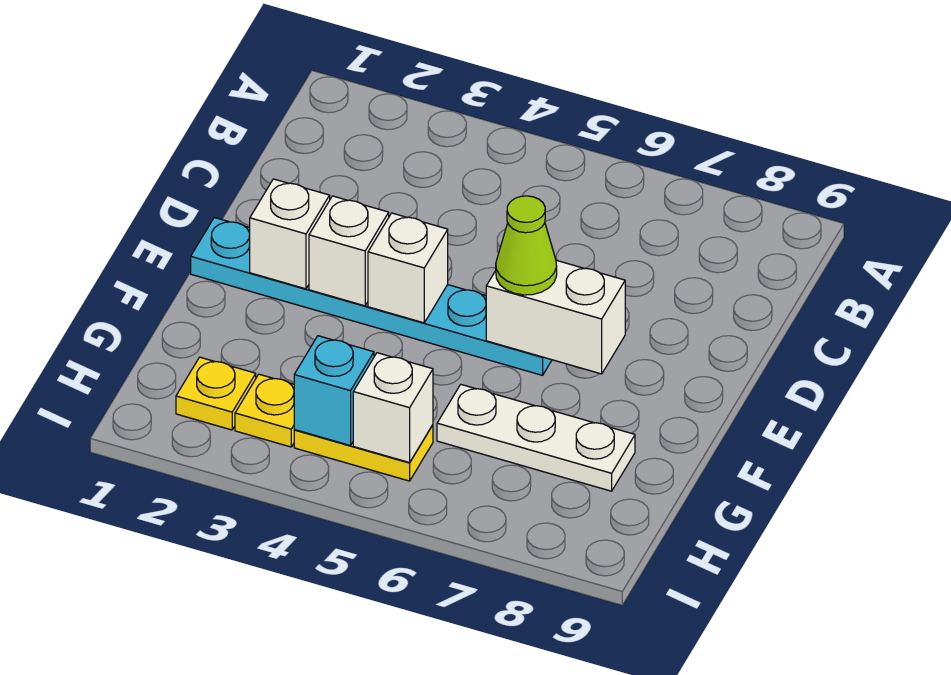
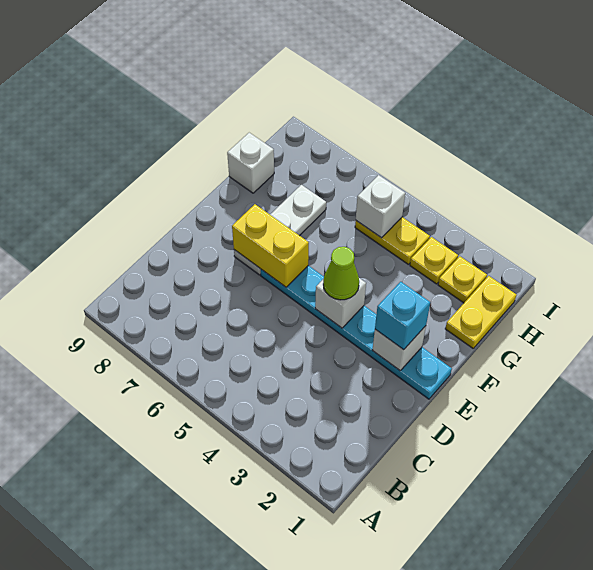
white brick E3 level 2 -> white brick G9 level 1
white brick E6:E7 level 2 -> yellow brick E6:E7 level 2
lime cone E6 level 3 -> lime cone E4 level 3
none -> yellow plate G1:H1 level 1
white plate G6:G8 level 1 -> white plate E7:G7 level 1
cyan brick H4 level 2 -> cyan brick E2 level 3

